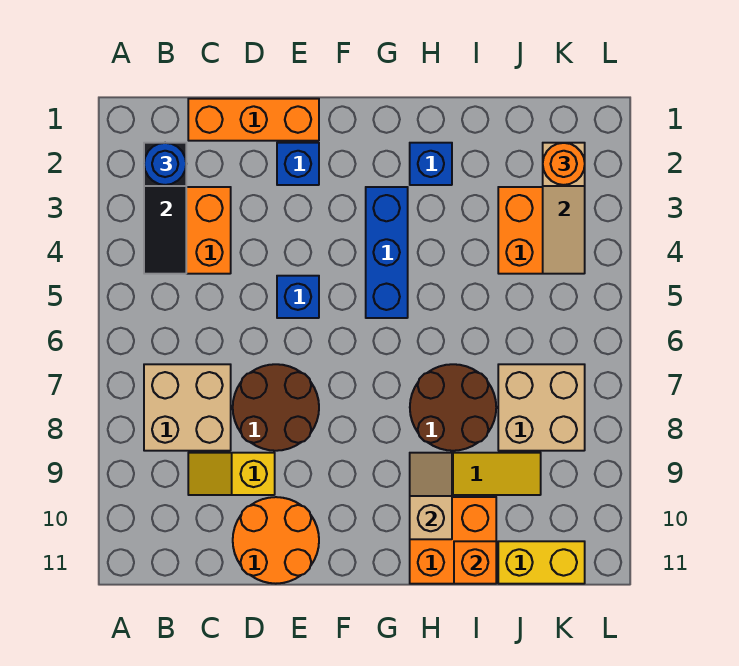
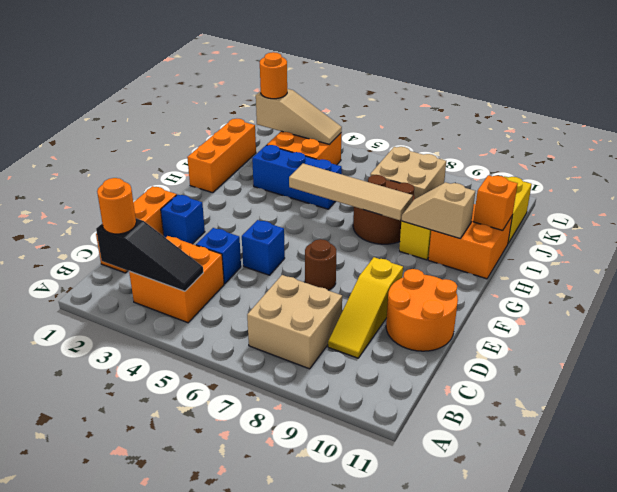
blue round brick B2 level 3 -> orange round brick B2 level 3
yellow slope C9:D9 level 1 top D -> yellow slope C9:E9 level 1 top E
brown round brick D7:E8 level 1 -> brown round brick E7 level 1
blue brick G3:G5 level 1 -> blue brick I3:I5 level 1
none -> orange brick H1:J1 level 1
blue brick H2 level 1 -> blue brick D4 level 1
none -> tan tile H5:H8 level 2

